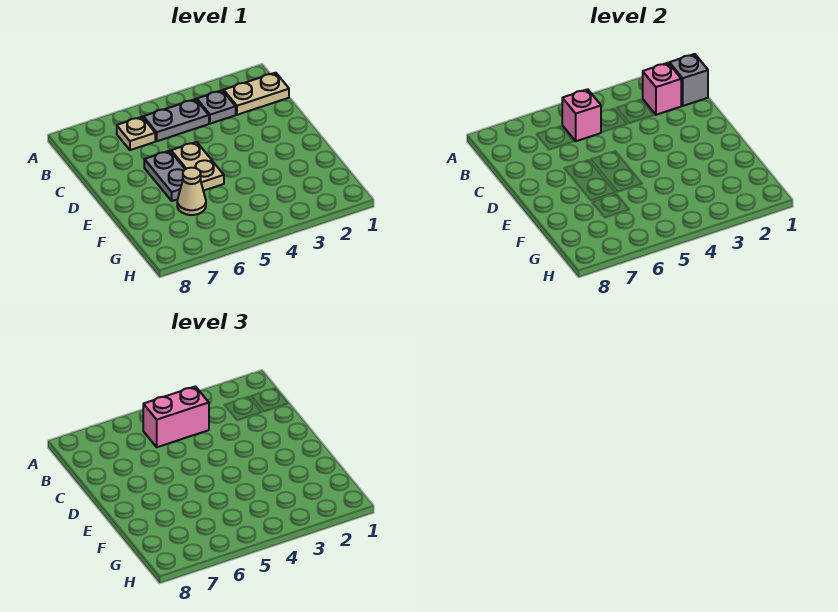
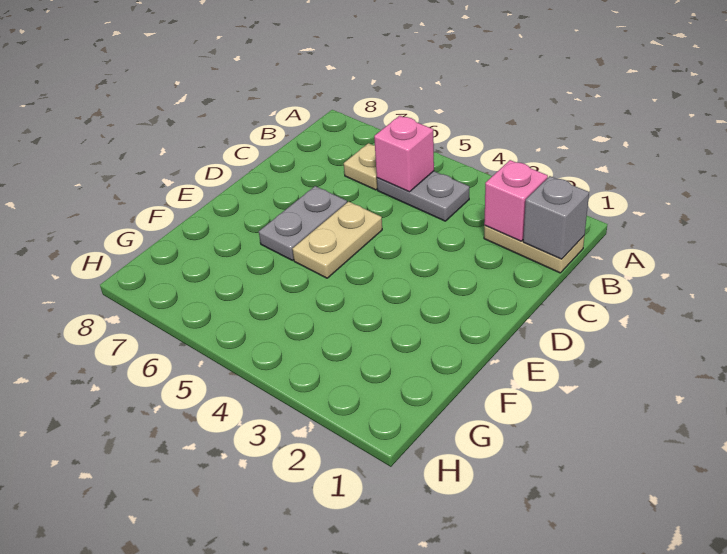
grey plate B3 level 1 -> none
pink brick B4:B5 level 3 -> none
tan cone F6 level 1 -> none

